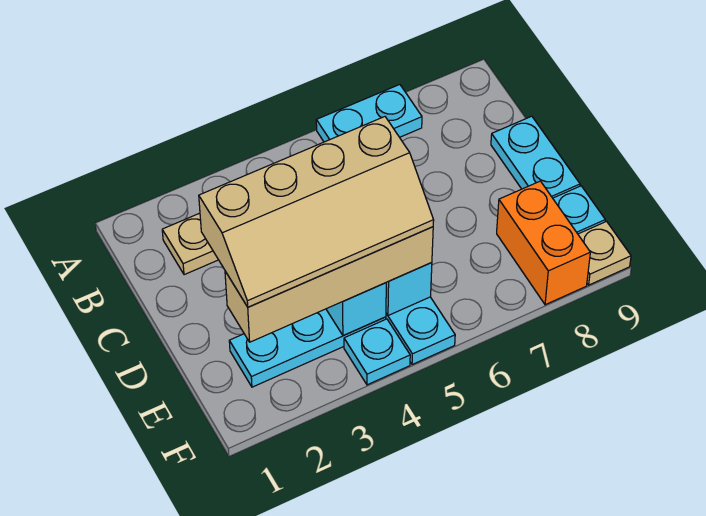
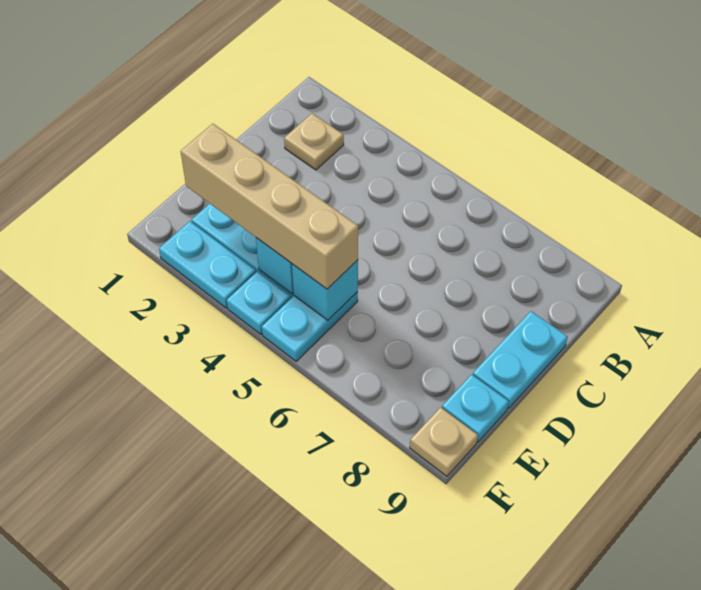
cyan plate A6:A7 level 1 -> cyan plate F2:F3 level 1
tan slope D2:E5 level 4 top D -> none
orange brick E8:F8 level 1 -> none

